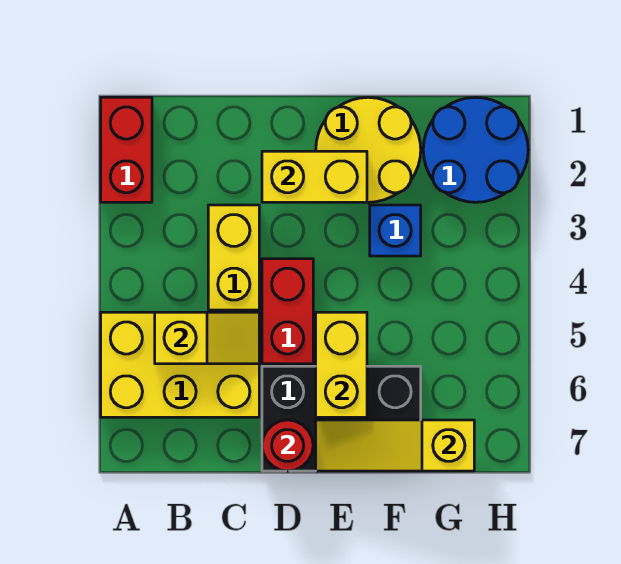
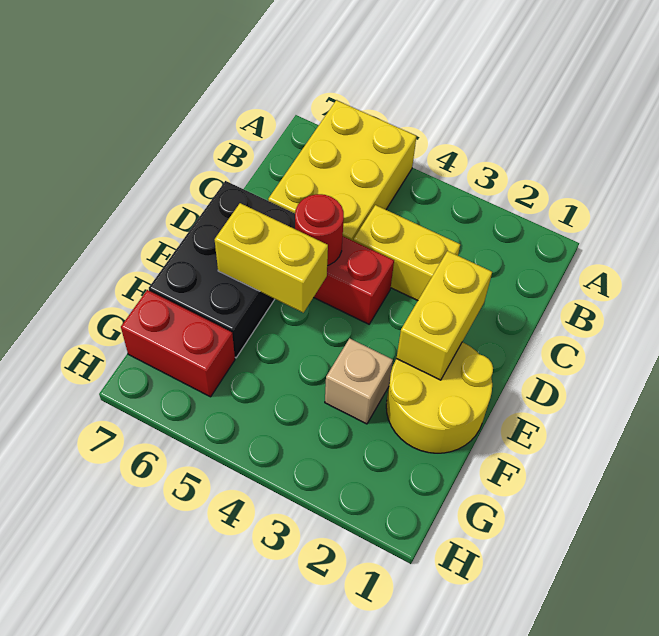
red brick A1:A2 level 1 -> red brick G6:G7 level 1
yellow slope B5:C5 level 2 top B -> none
red round brick D7 level 2 -> red round brick D5 level 2
yellow slope E7:G7 level 2 top G -> none
blue brick F3 level 1 -> tan brick F3 level 1
blue round brick G1:H2 level 1 -> none

